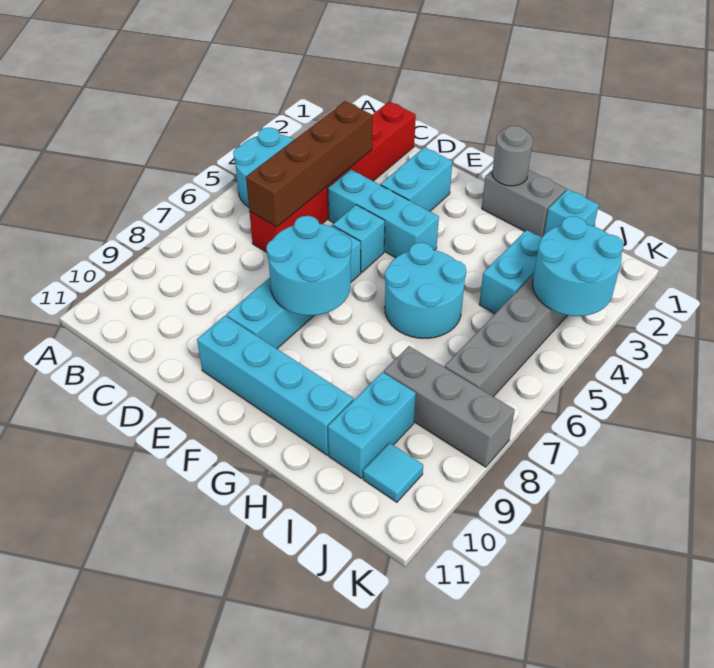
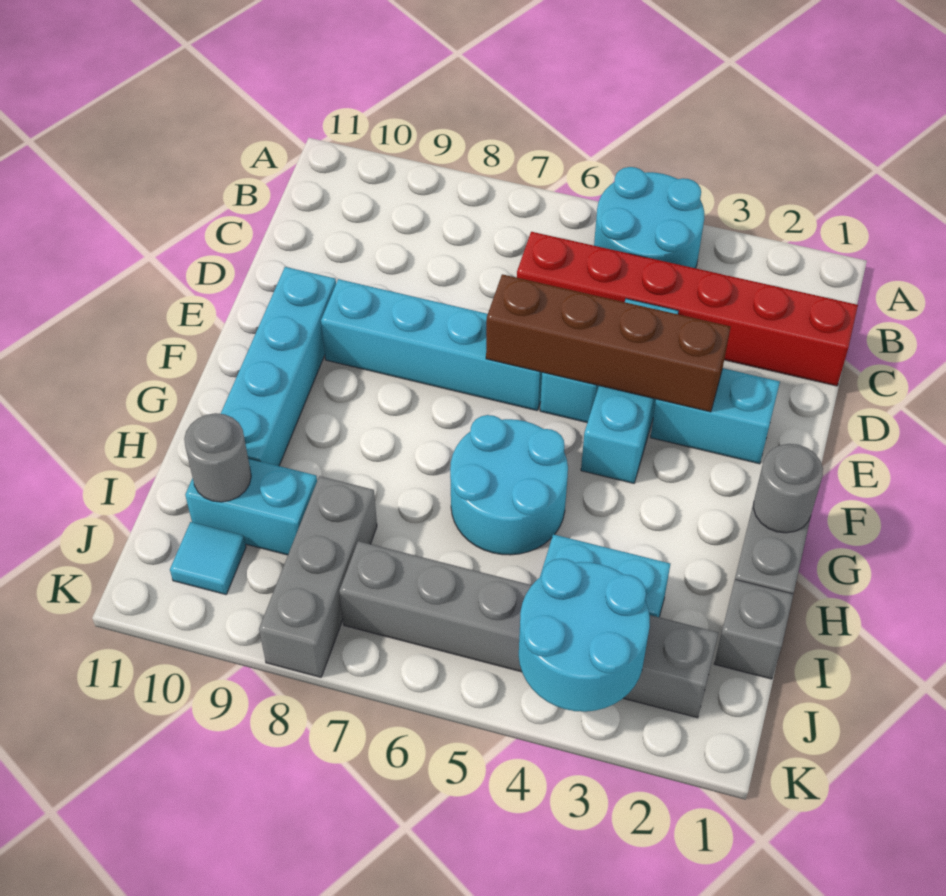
brown brick C3:C6 level 2 -> brown brick E3:E6 level 2
cyan round brick E7:F8 level 2 -> none
cyan brick I1 level 1 -> grey brick I1 level 1
none -> grey round brick I10 level 2

